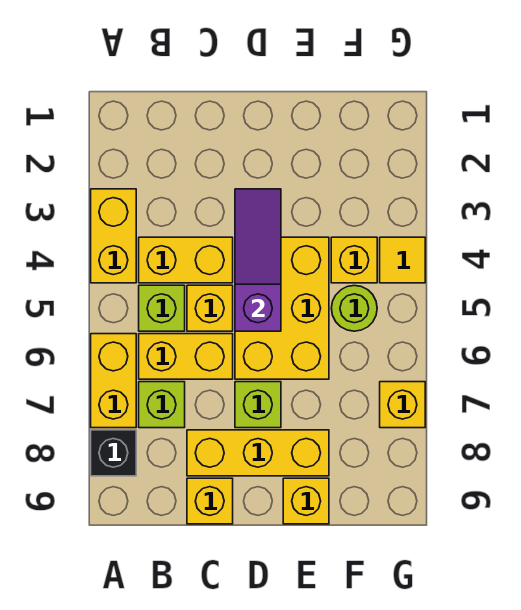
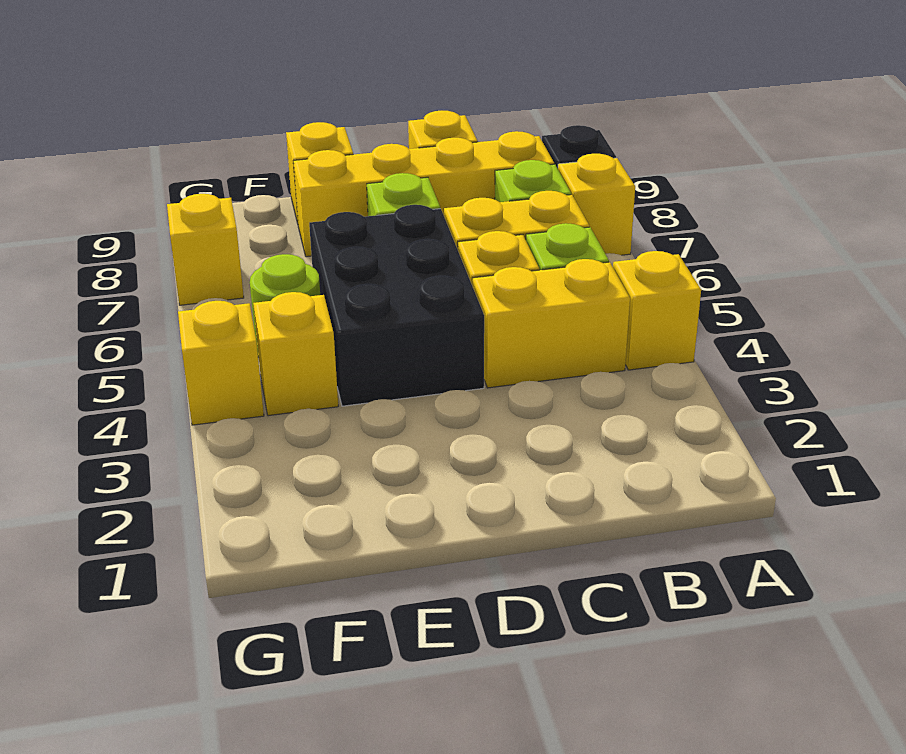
yellow brick A3:A4 level 1 -> yellow brick A4 level 1
yellow brick A6:A7 level 1 -> yellow brick A7 level 1
yellow brick C8:E8 level 1 -> yellow brick B8:E8 level 1
purple slope D3:D5 level 2 top 5 -> none
yellow brick D4:E6 level 1 -> black brick D4:E6 level 1
yellow tile G4 level 1 -> yellow brick G4 level 1

